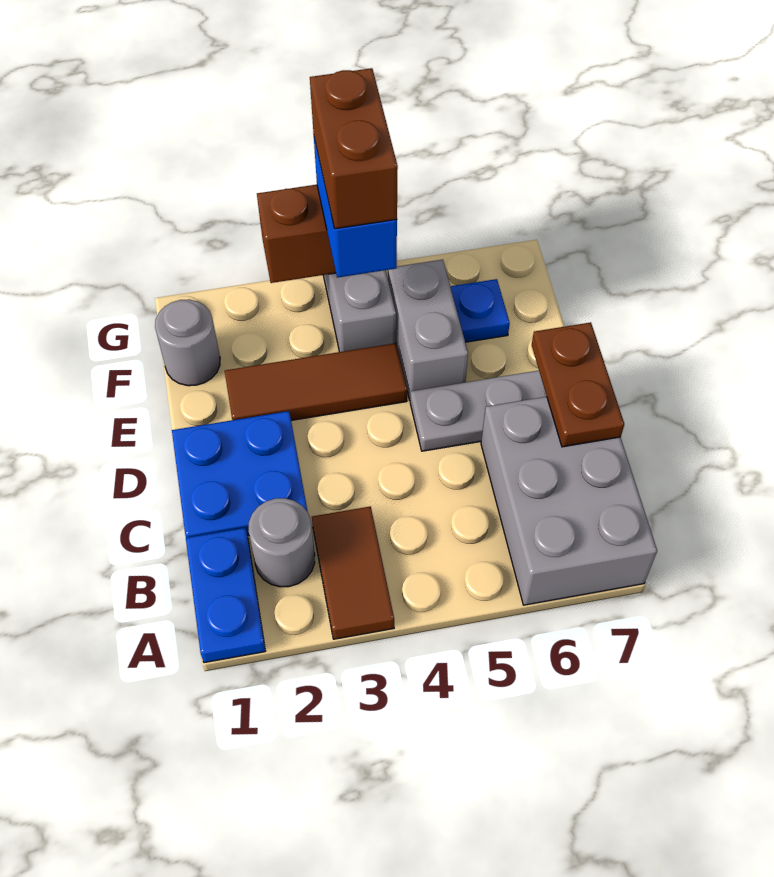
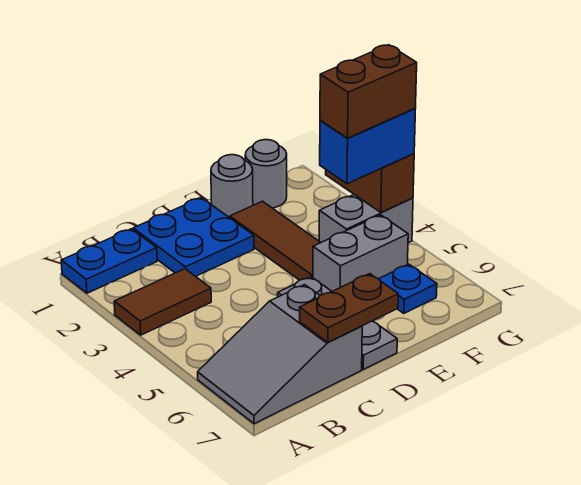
grey brick A6:C7 level 1 -> grey slope A6:C7 level 1 top C
grey round brick B2 level 1 -> grey round brick E1 level 1

